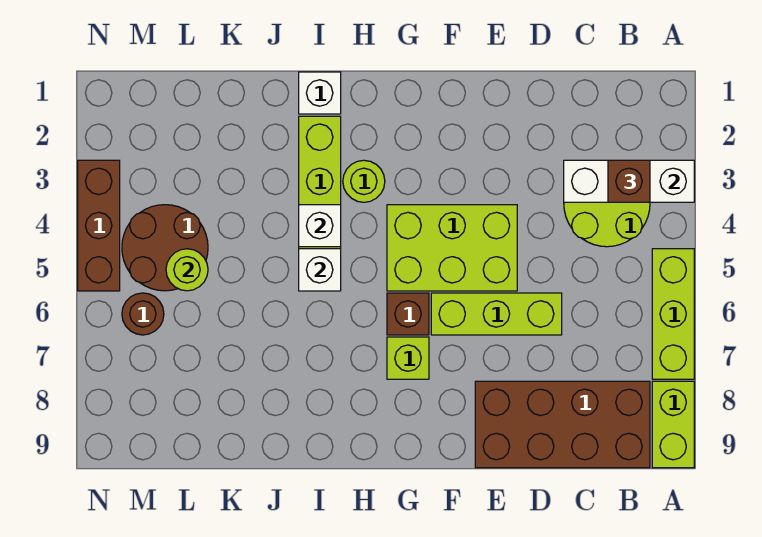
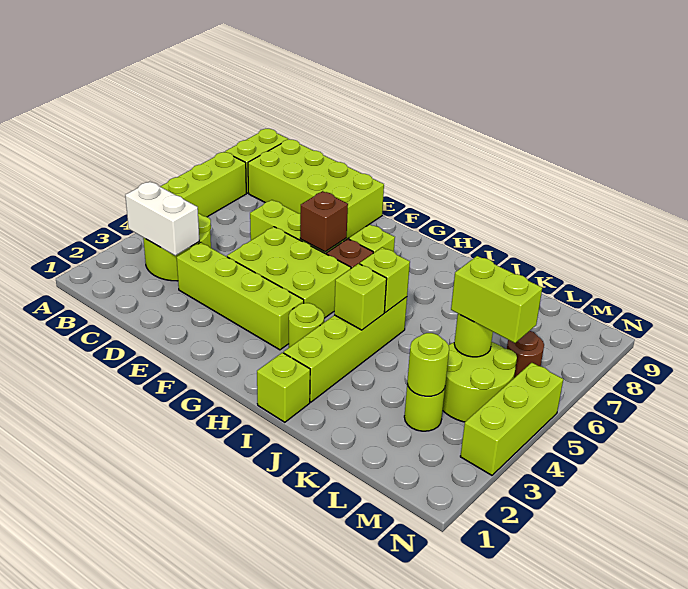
white brick A3:C3 level 2 -> white brick B3:C3 level 2
brown brick B3 level 3 -> brown brick F6 level 2
brown brick B8:E9 level 1 -> lime brick B8:E9 level 1
none -> lime brick D3:G3 level 1
white brick I1 level 1 -> lime brick I1 level 1
white brick I4 level 2 -> lime brick I4 level 2
white brick I5 level 2 -> lime brick I5 level 2
none -> lime round brick L3 level 1
none -> lime round brick L3 level 2
brown round brick L4:M5 level 1 -> lime round brick L4:M5 level 1
none -> lime brick L5:M5 level 3
brown brick N3:N5 level 1 -> lime brick N3:N5 level 1

